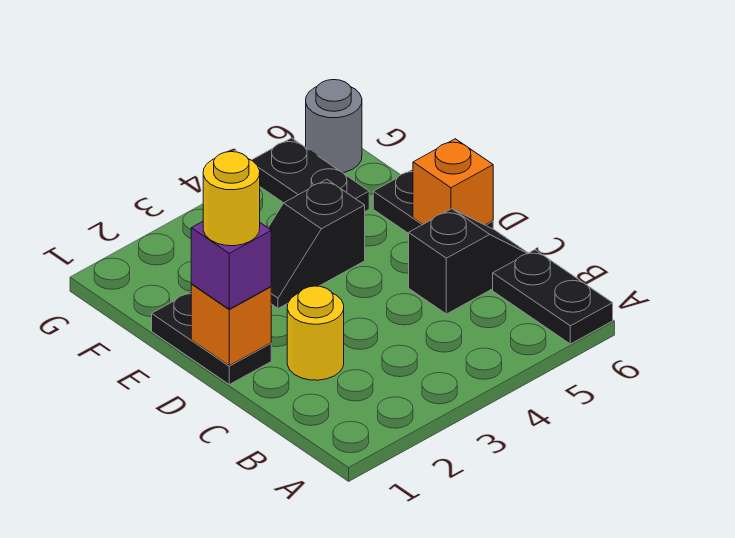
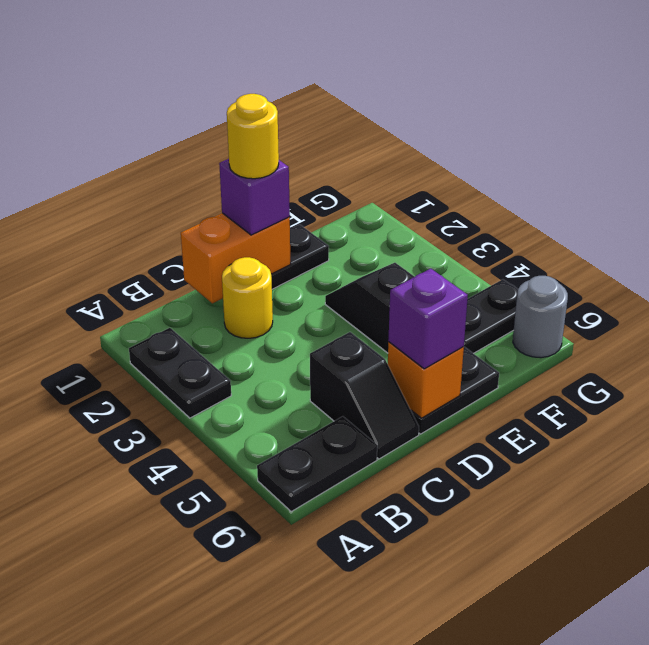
none -> black plate A2:A3 level 1
orange brick D1 level 2 -> orange brick C1:D1 level 2
none -> purple brick D6 level 3

